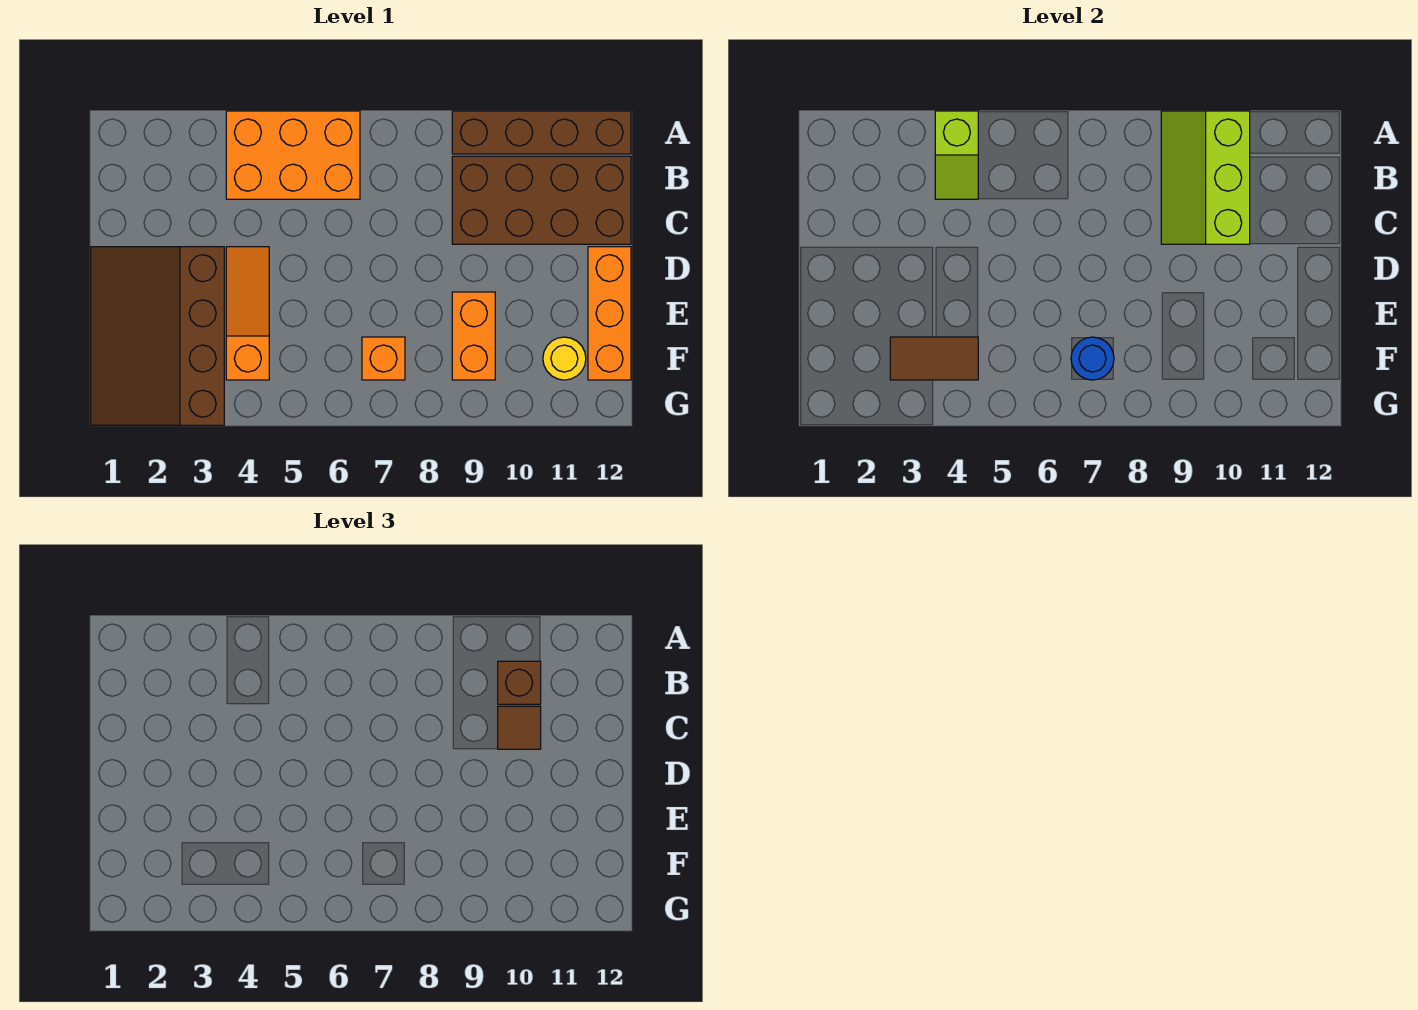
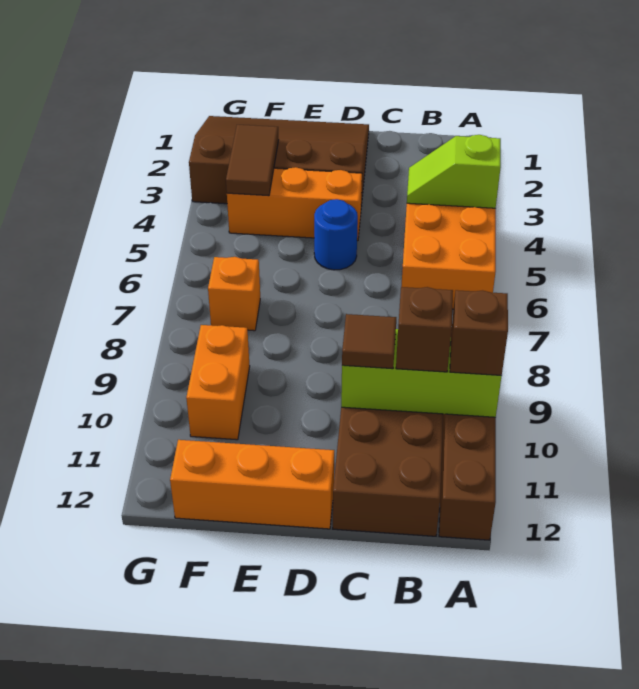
none -> brown brick A10 level 3
orange slope D4:F4 level 1 top F -> orange brick D4:F4 level 1
orange brick E9:F9 level 1 -> orange brick F9:F10 level 1
blue round brick F7 level 2 -> blue round brick D5 level 1
yellow round brick F11 level 1 -> none

